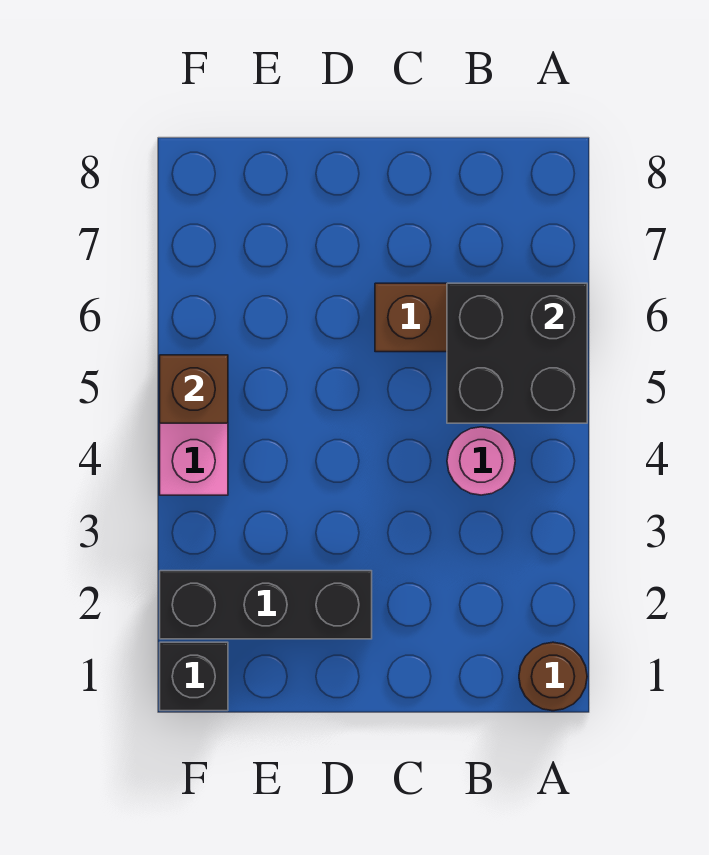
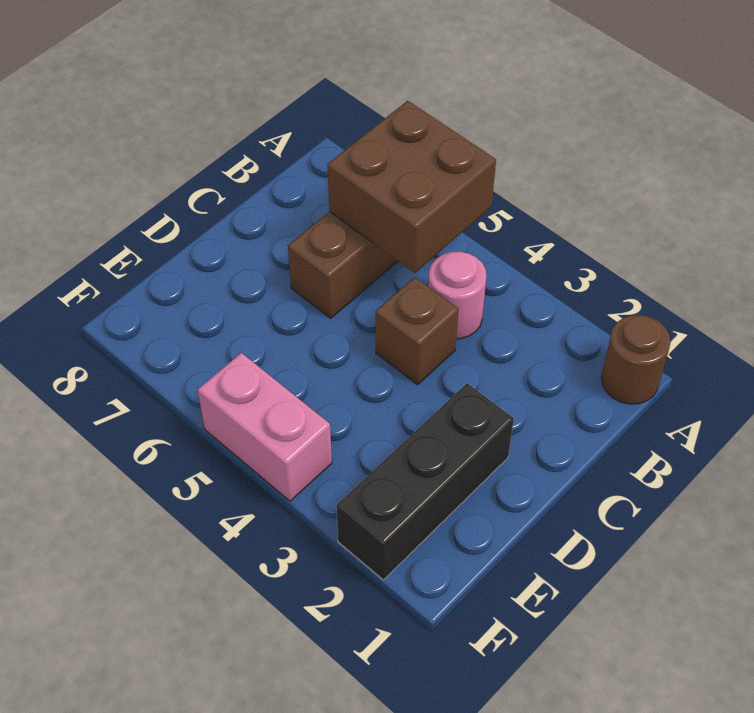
black brick A5:B6 level 2 -> brown brick A5:B6 level 2
black brick F1 level 1 -> none
brown brick F5 level 2 -> brown brick C4 level 1

